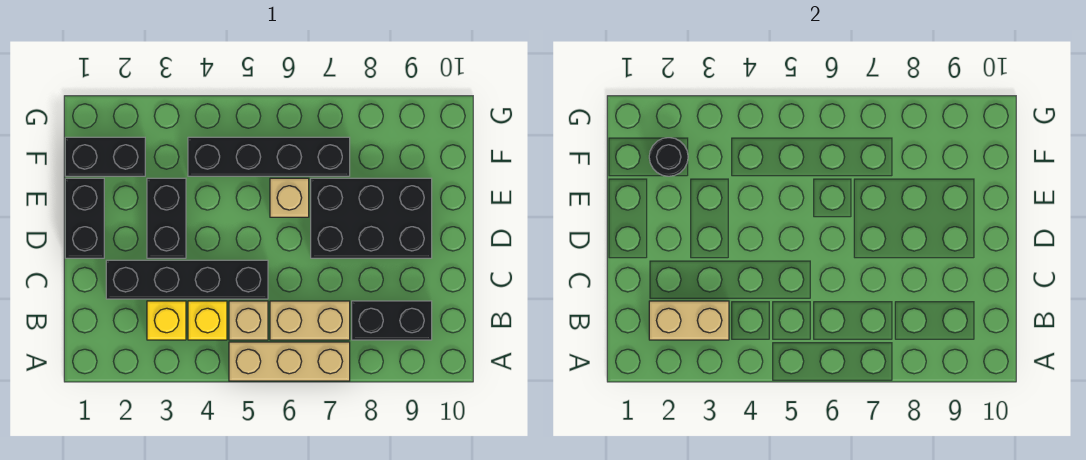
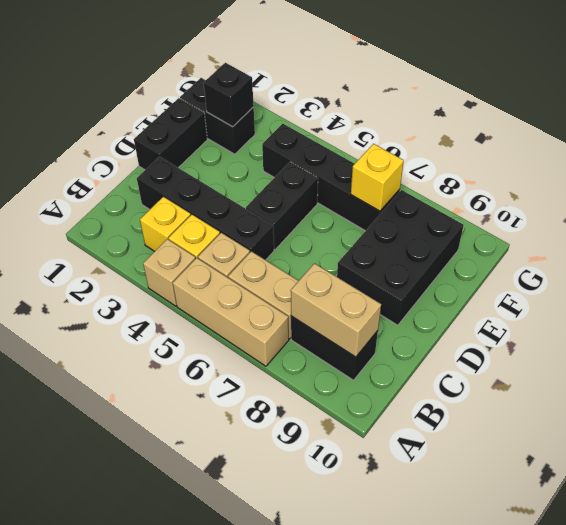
tan brick B2:B3 level 2 -> tan brick B8:B9 level 2
black brick D3:E3 level 1 -> black brick D5:E5 level 1
black brick D7:E9 level 1 -> black brick D8:F9 level 1
tan brick E6 level 1 -> tan brick A4 level 1
black round brick F2 level 2 -> black brick F2 level 2
none -> yellow brick F7 level 2

